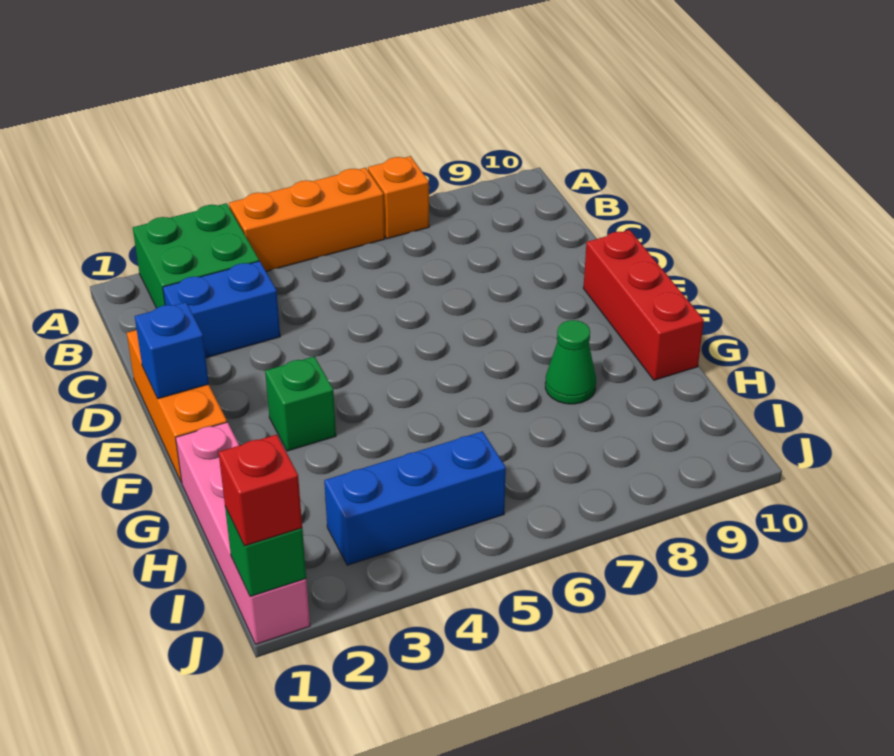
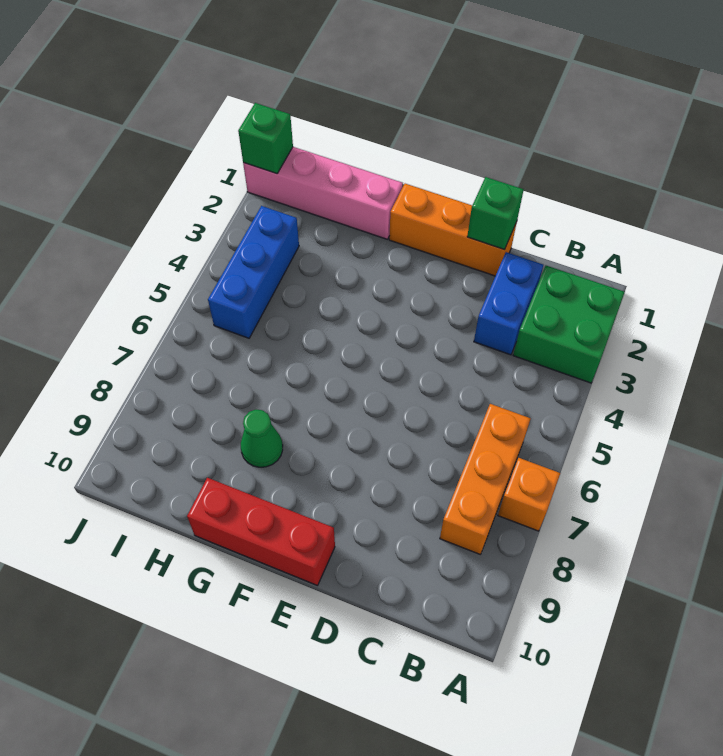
orange brick A4:A6 level 1 -> orange brick B6:B8 level 1
blue brick E1 level 2 -> none
green brick F3 level 1 -> green brick D1 level 2
red brick J1 level 3 -> none

